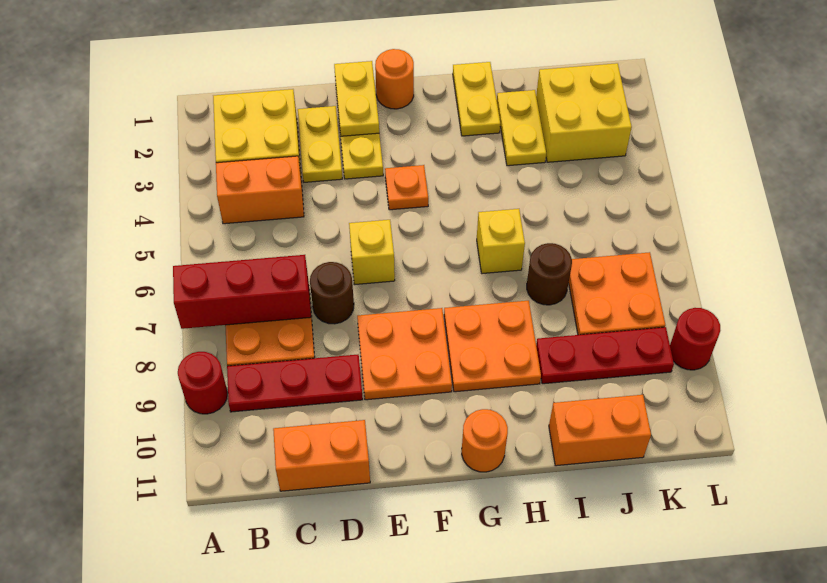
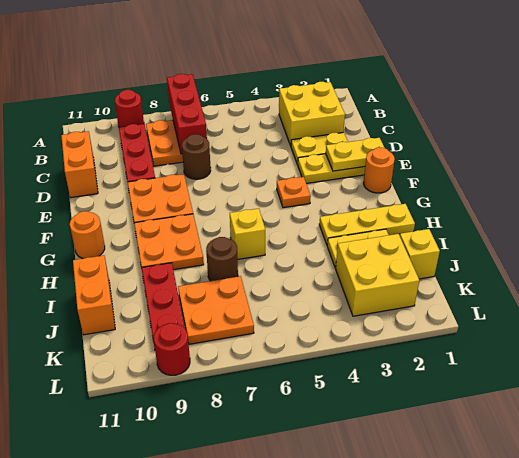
orange brick B4:C4 level 1 -> none
yellow brick E6 level 1 -> yellow brick J1 level 1
yellow plate H1:H2 level 1 -> yellow plate H1:H3 level 1

